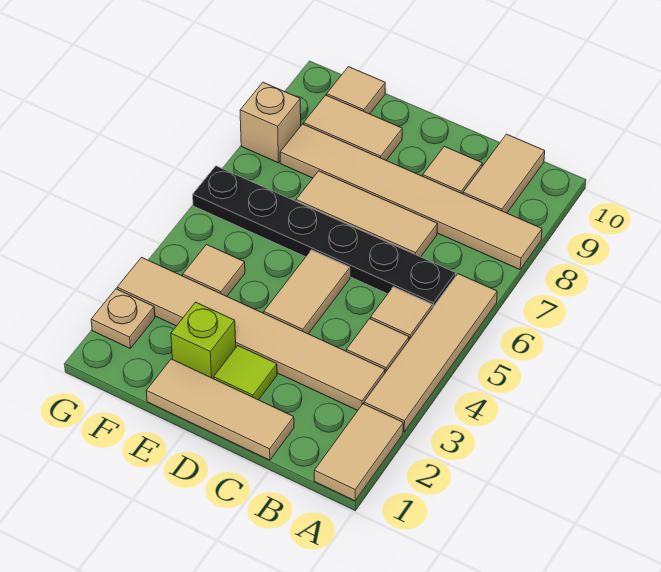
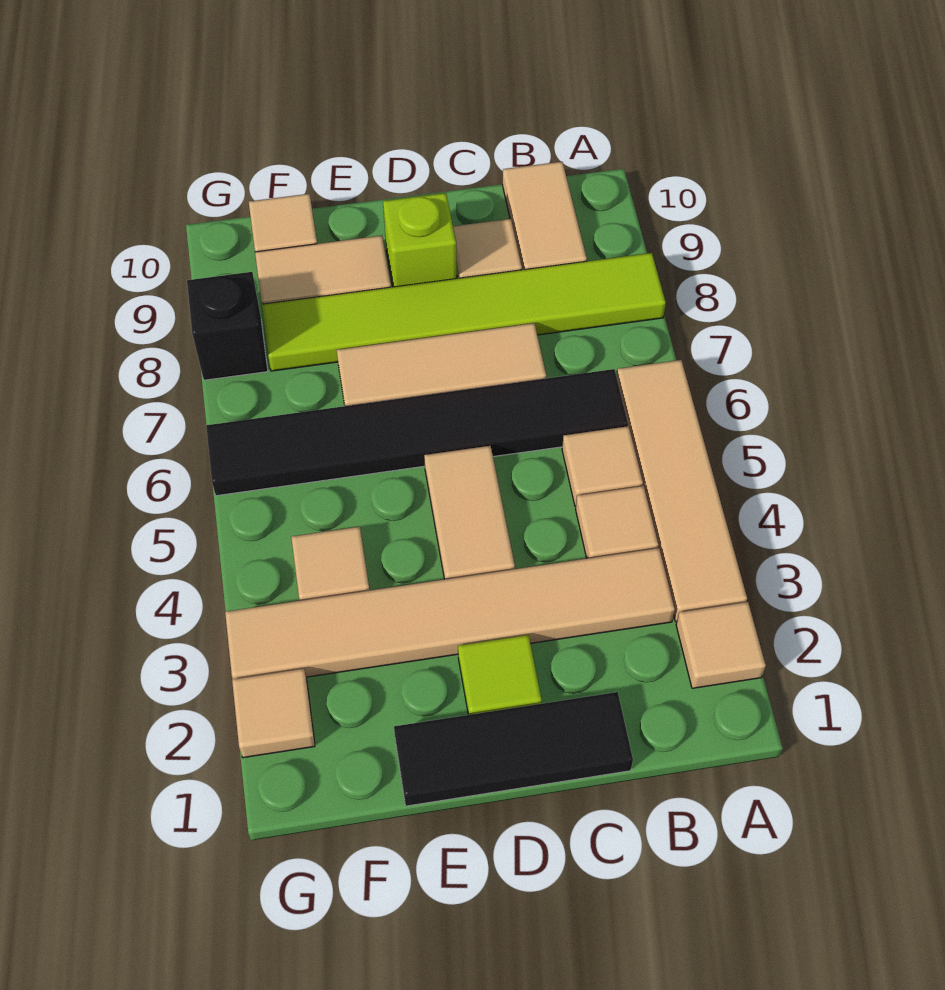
tan tile A1:A2 level 1 -> tan tile A2 level 1
tan tile A8:F8 level 1 -> lime tile A8:F8 level 1
black plate B6:G6 level 1 -> black tile B6:G6 level 1
tan tile C1:E1 level 1 -> black tile C1:E1 level 1
lime brick E2 level 1 -> lime brick D9 level 1
tan plate G2 level 1 -> tan tile G2 level 1
tan brick G8 level 1 -> black brick G8 level 1

